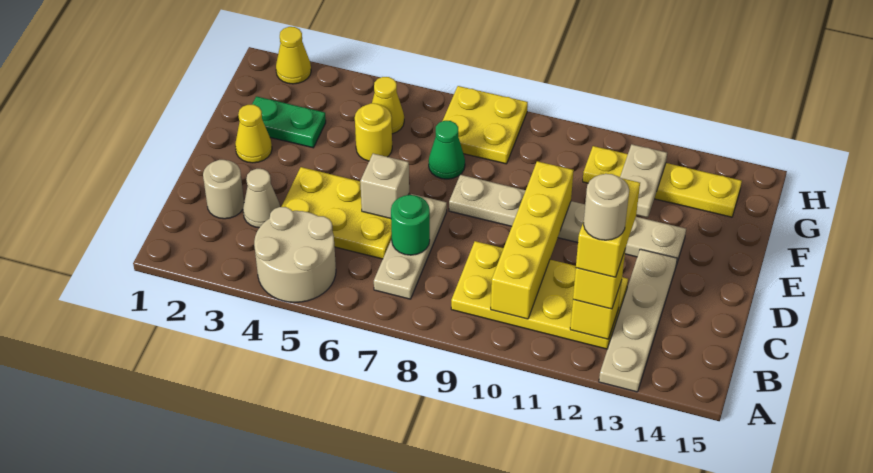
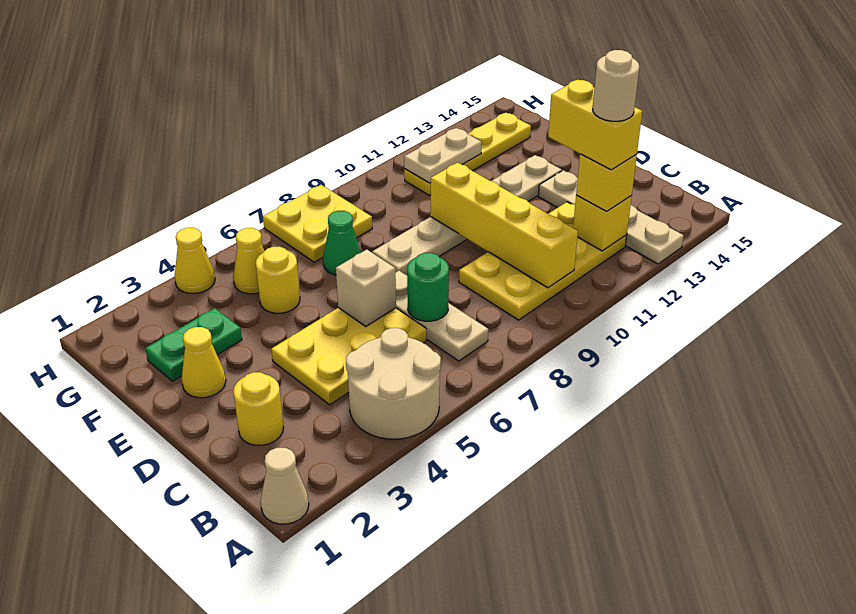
tan round brick C2 level 1 -> yellow round brick C2 level 1
tan cone C3 level 1 -> tan cone A1 level 1
tan plate F12:G12 level 2 -> tan plate G11:G12 level 2
yellow cone H2 level 1 -> yellow cone H4 level 1

